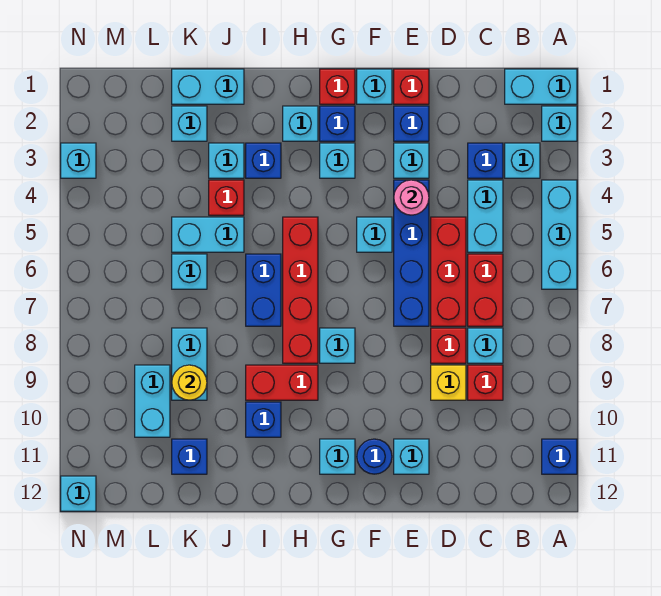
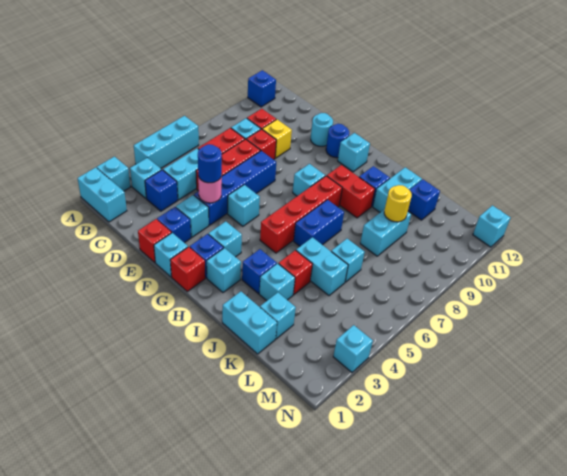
none -> blue round brick E4 level 3
cyan brick E11 level 1 -> cyan round brick E11 level 1
cyan brick L9:L10 level 1 -> cyan brick J10:J11 level 1

